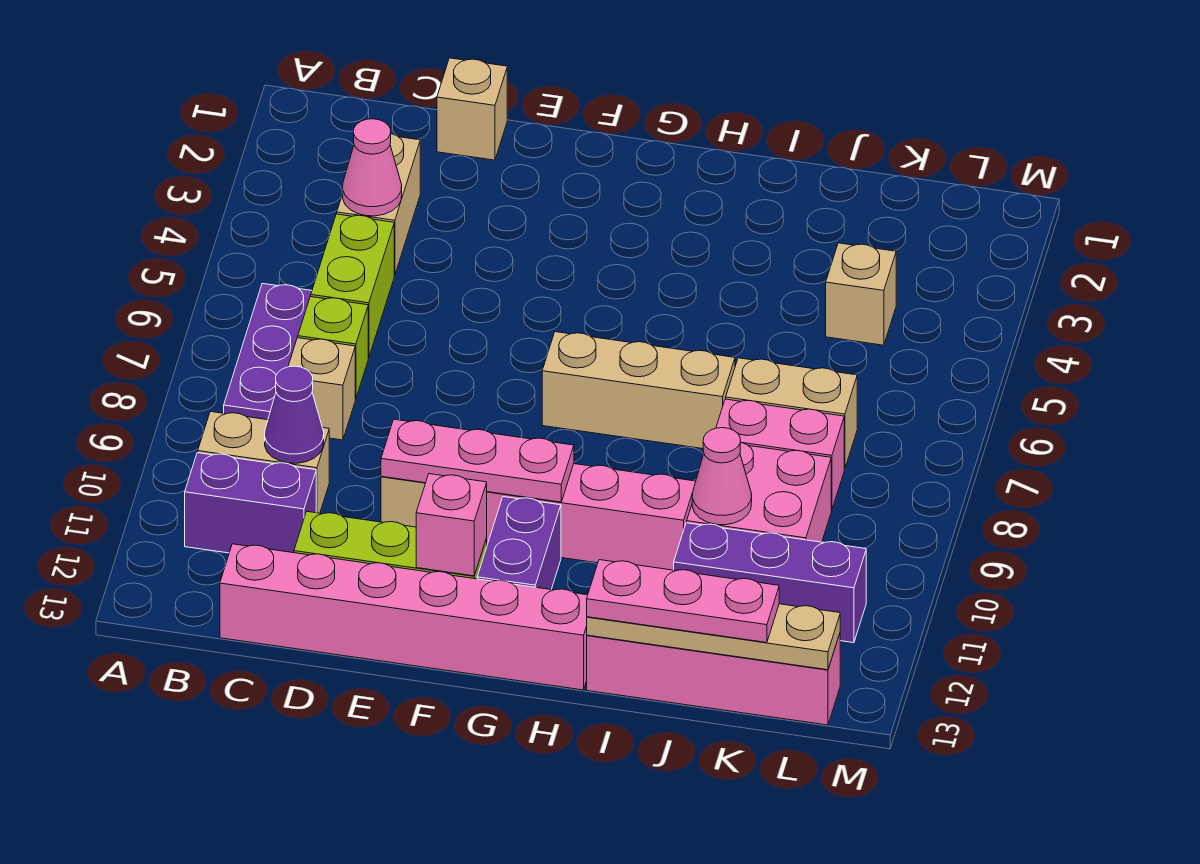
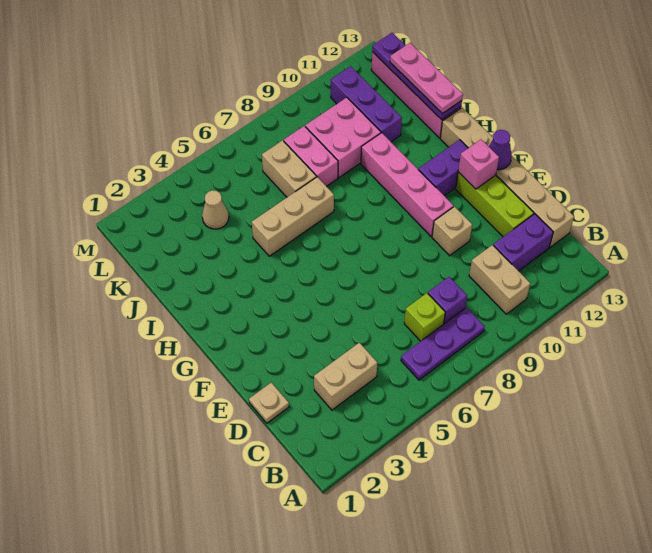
purple brick B11:C11 level 1 -> purple brick C11:C12 level 1
pink cone C4 level 2 -> none
lime brick C5:C6 level 1 -> none
tan brick C8 level 1 -> purple brick C8 level 1
purple cone C10 level 2 -> purple cone F13 level 2
pink brick C13:H13 level 1 -> tan brick C13:H13 level 1
tan brick D1 level 1 -> tan plate D1 level 1
pink plate E10:G10 level 2 -> none
tan brick G7:I7 level 1 -> tan brick I5:I7 level 1
tan plate I13:L13 level 2 -> purple plate I13:L13 level 2
pink cone J10 level 2 -> none
tan brick K4 level 1 -> tan cone K4 level 1

